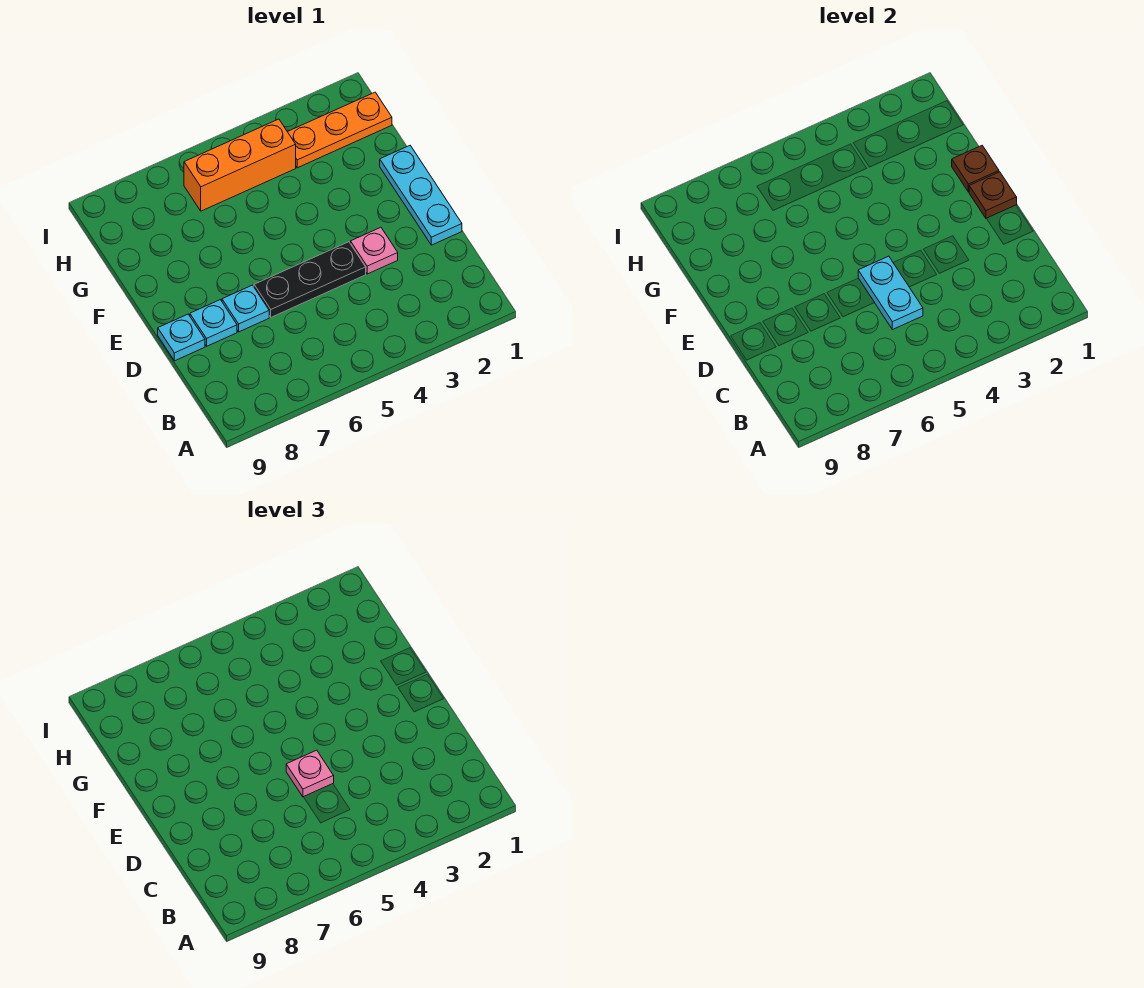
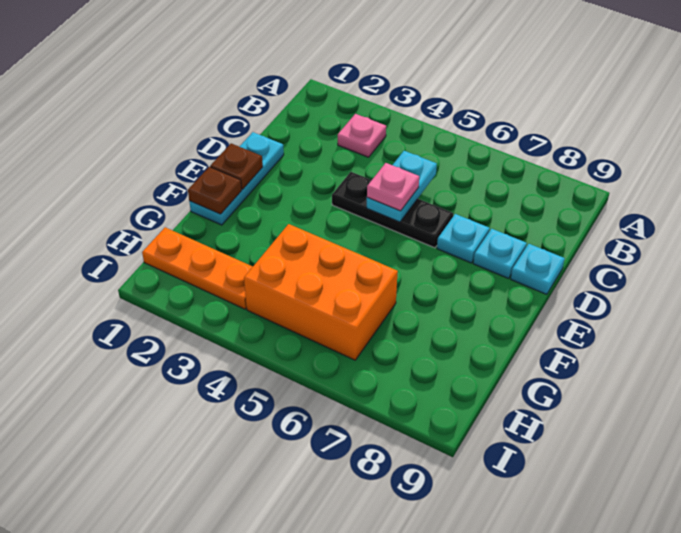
pink plate D3 level 1 -> pink plate B3 level 1
orange brick H4:H6 level 1 -> orange brick G4:H6 level 1

